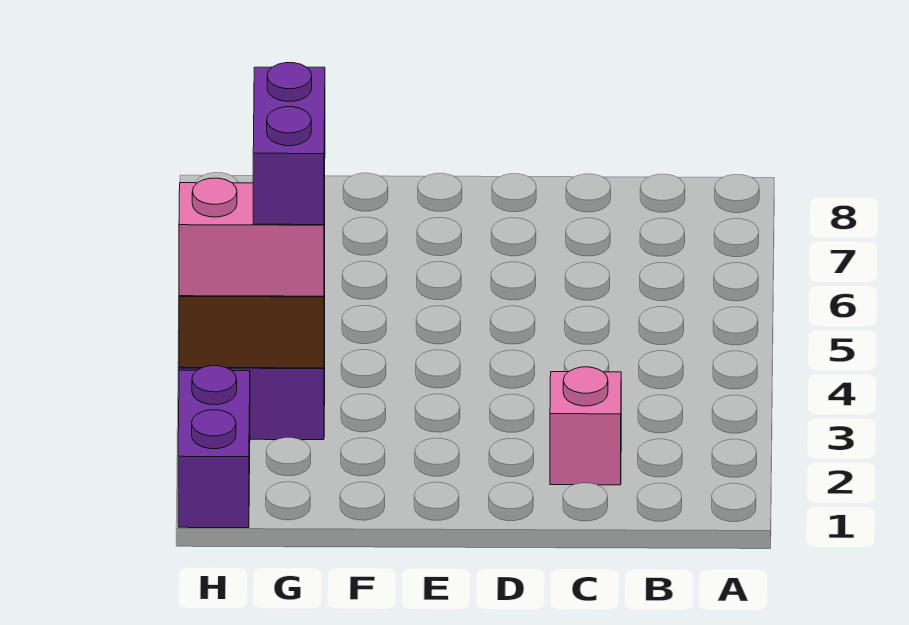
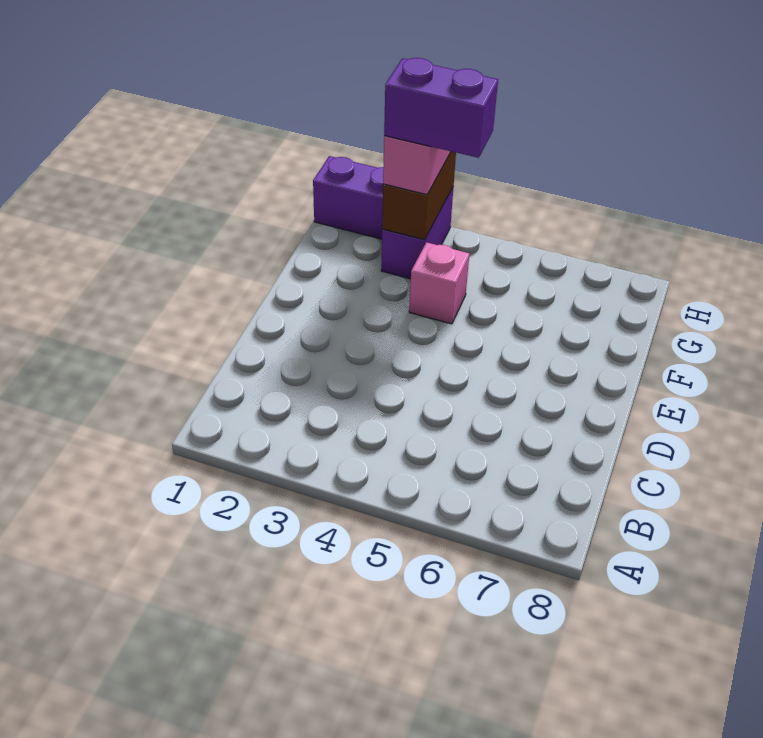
pink brick C2 level 1 -> pink brick F4 level 1

